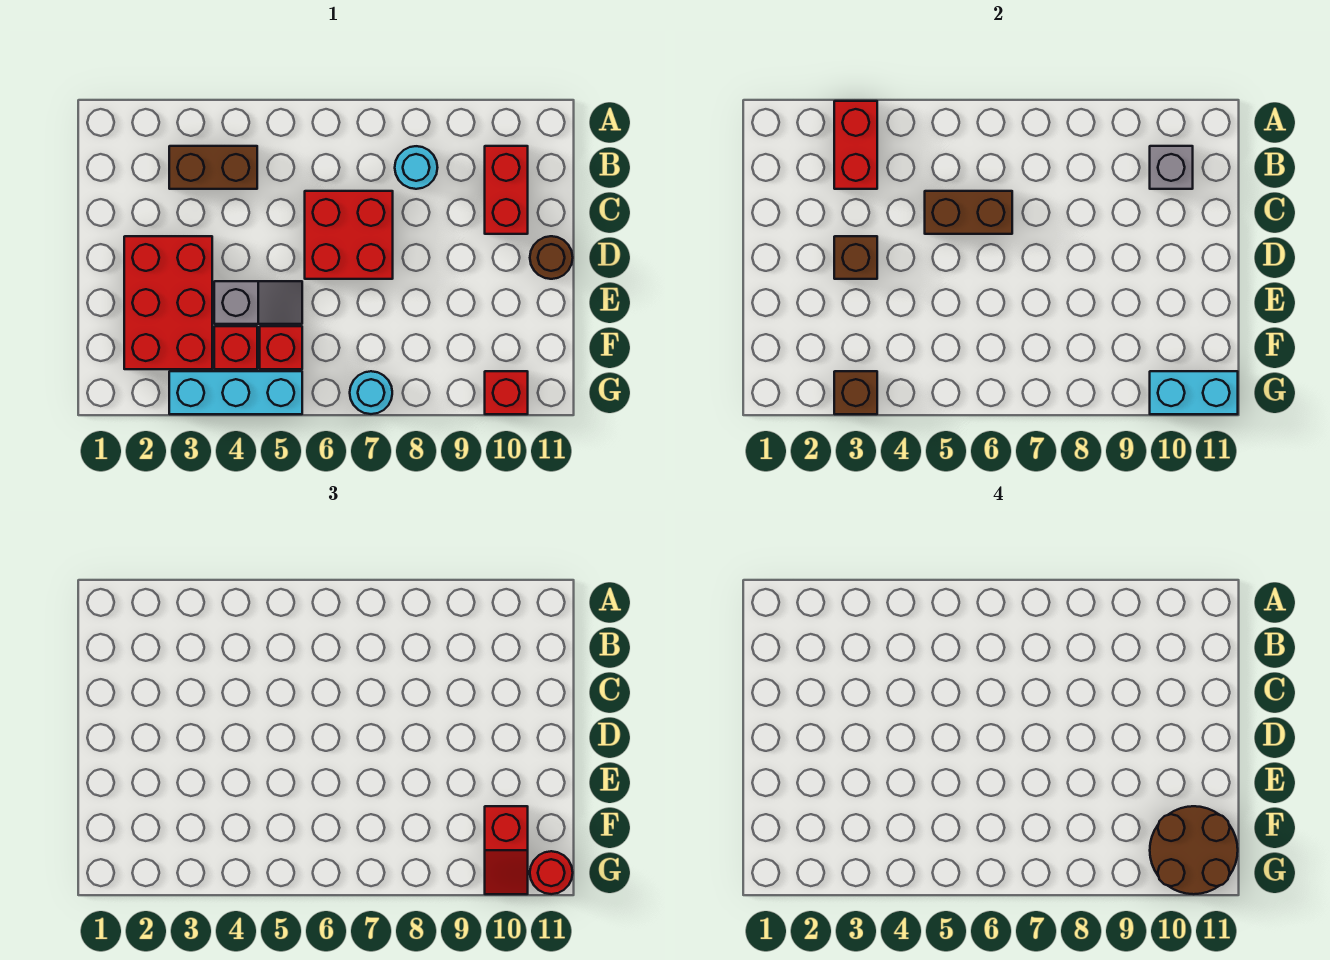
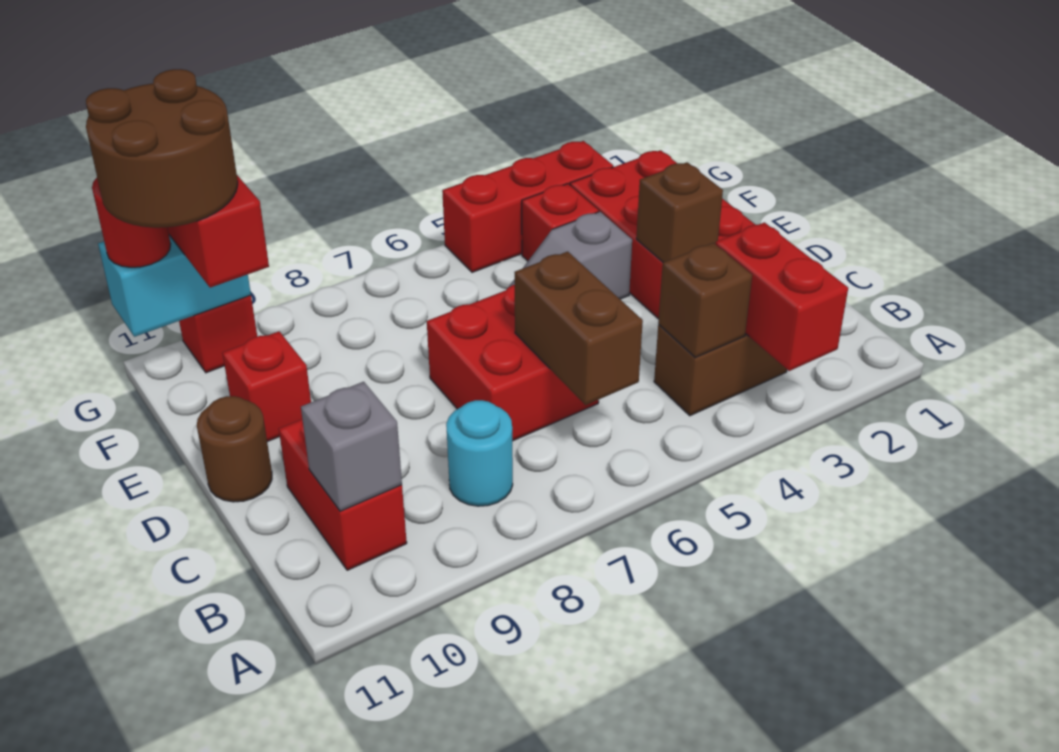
brown brick C5:C6 level 2 -> brown brick B6:C6 level 2
red brick F5 level 1 -> red brick E10 level 1
cyan brick G3:G5 level 1 -> red brick G3:G5 level 1
brown brick G3 level 2 -> brown brick B4 level 2
cyan round brick G7 level 1 -> none

